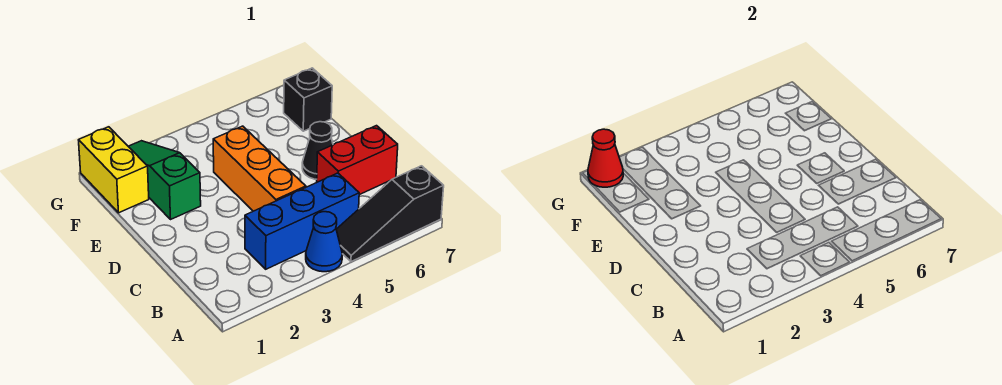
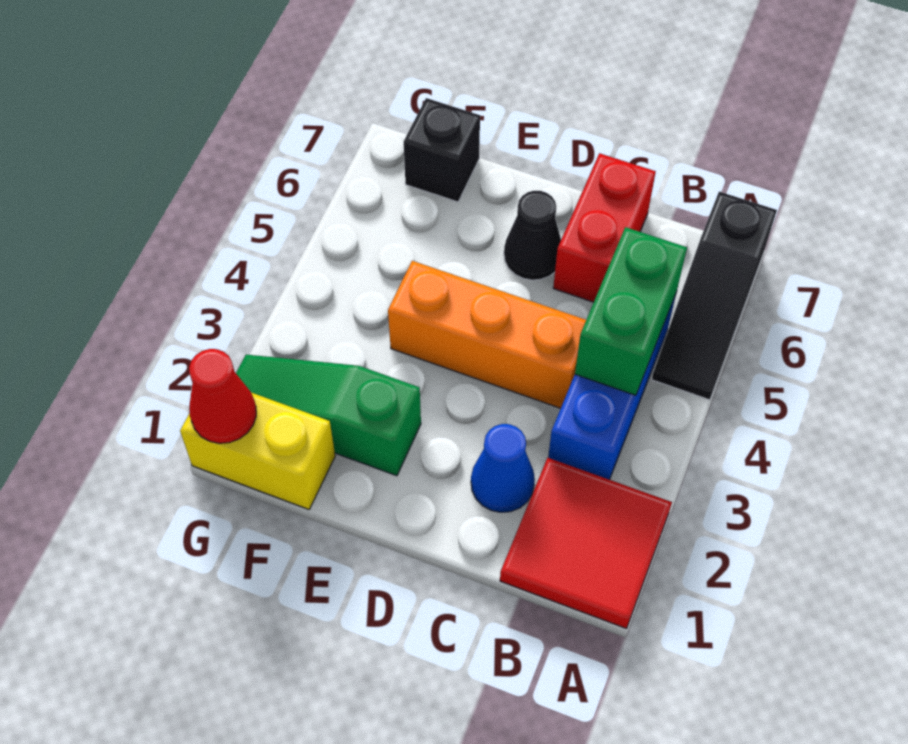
none -> red tile A1:B2 level 1
blue cone A4 level 1 -> blue cone C2 level 1
none -> green brick B4:B5 level 2

